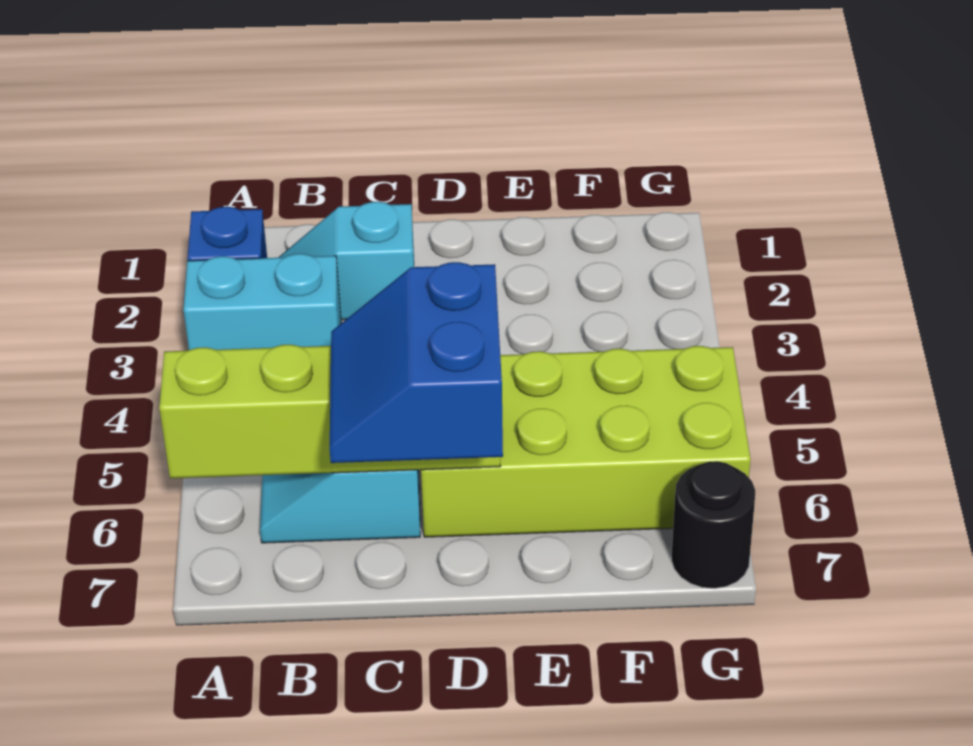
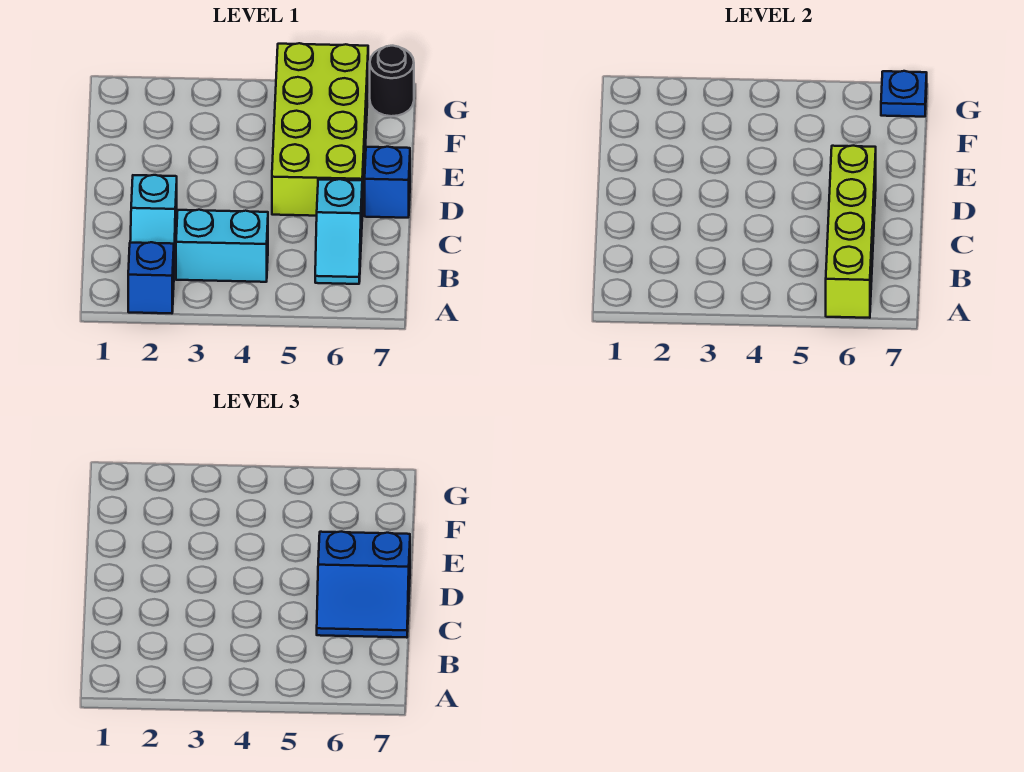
cyan brick A3:B3 level 1 -> cyan brick B3:B4 level 1
none -> blue brick D7 level 1
none -> blue plate G7 level 2

